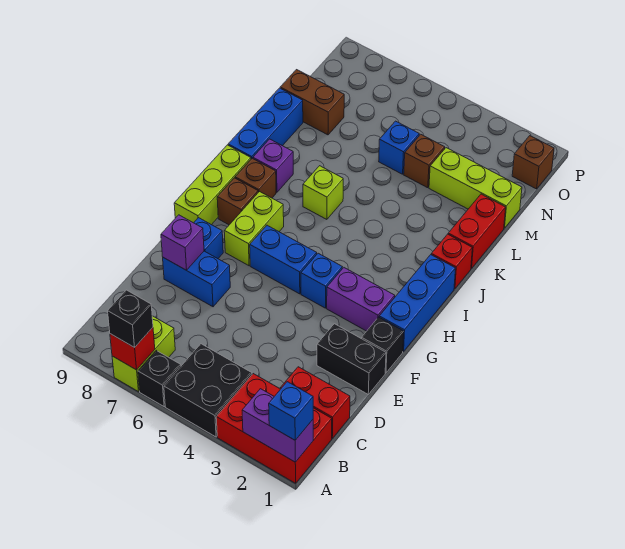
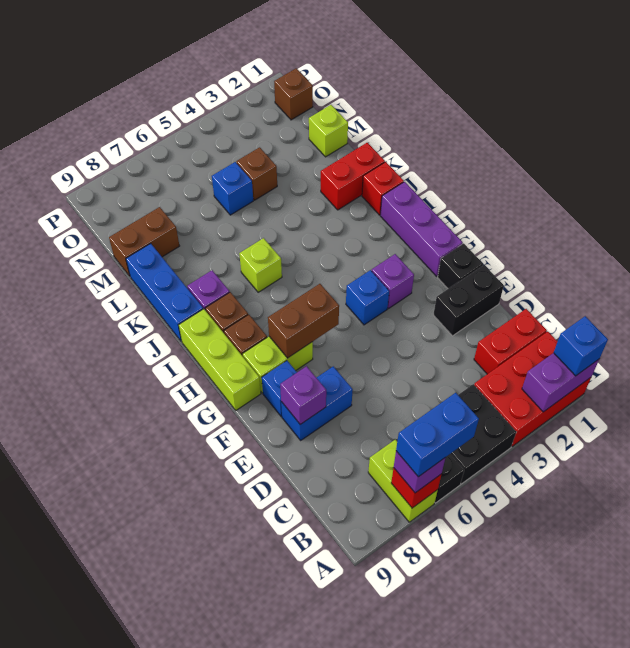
black brick A7 level 3 -> purple brick A7 level 3
blue brick G1:I1 level 1 -> purple brick G1:I1 level 1
purple brick G2:G3 level 1 -> purple brick G3 level 1
blue brick G5:G6 level 1 -> blue brick A6:A7 level 4
none -> brown brick G6:G7 level 2
lime brick G7:H7 level 1 -> lime brick G7:G8 level 1
red brick K1:L1 level 1 -> red brick K1:K2 level 1
lime brick M1:M3 level 1 -> lime brick M1 level 1

